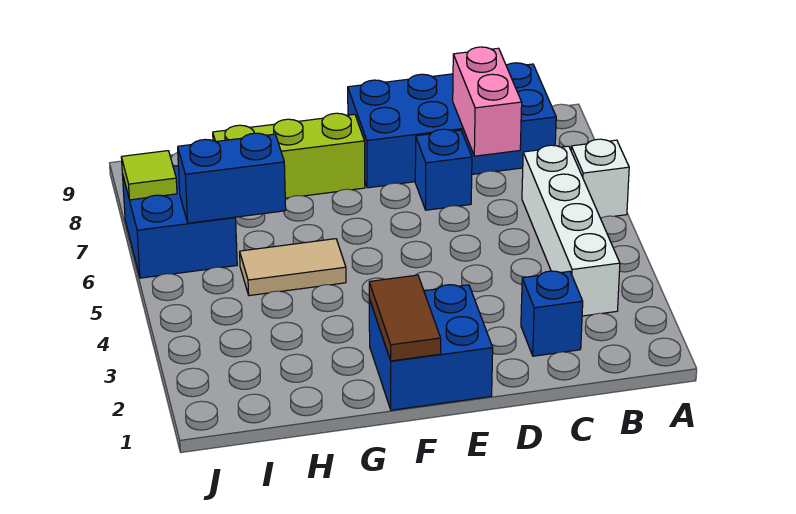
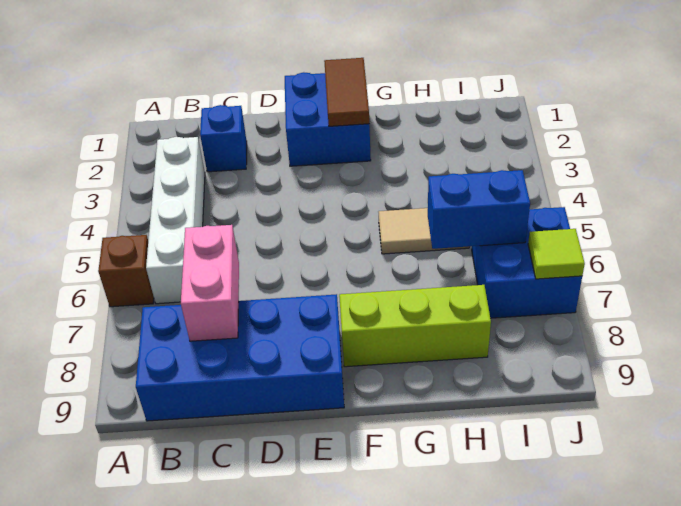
white brick A6 level 1 -> brown brick A6 level 1
blue brick D7 level 1 -> none

